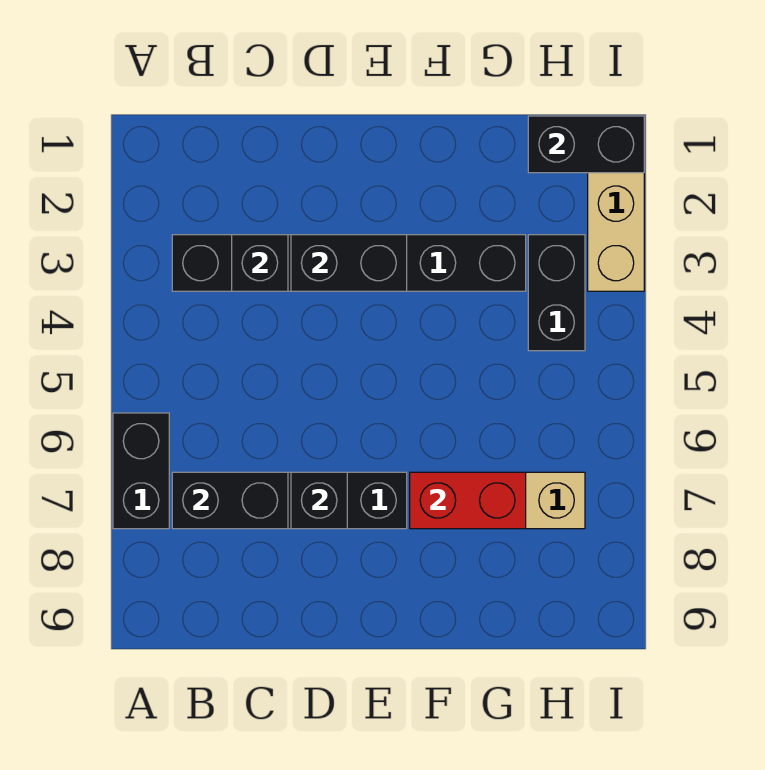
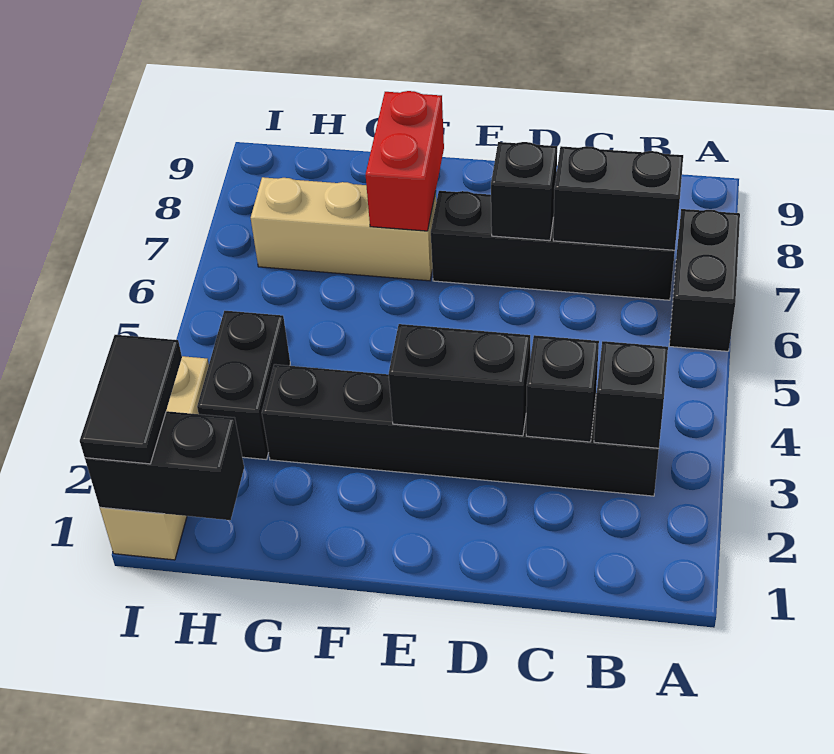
none -> black brick B3 level 2
red brick F7:G7 level 2 -> red brick F7:F8 level 2
none -> black tile I1:I2 level 3

